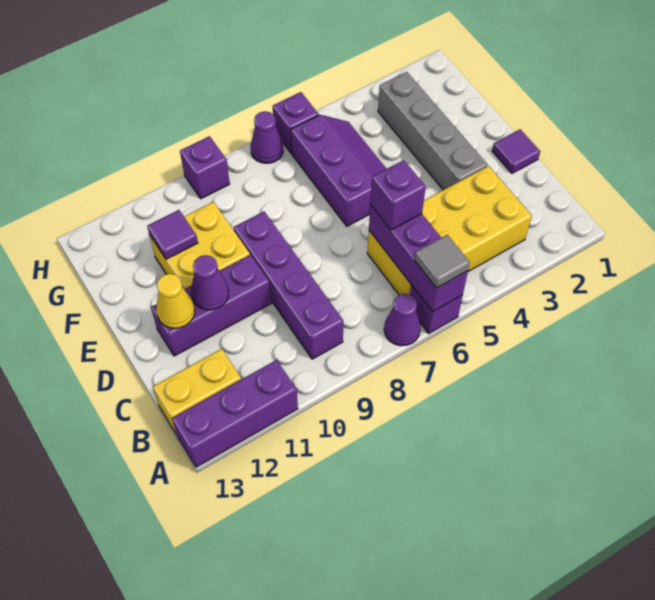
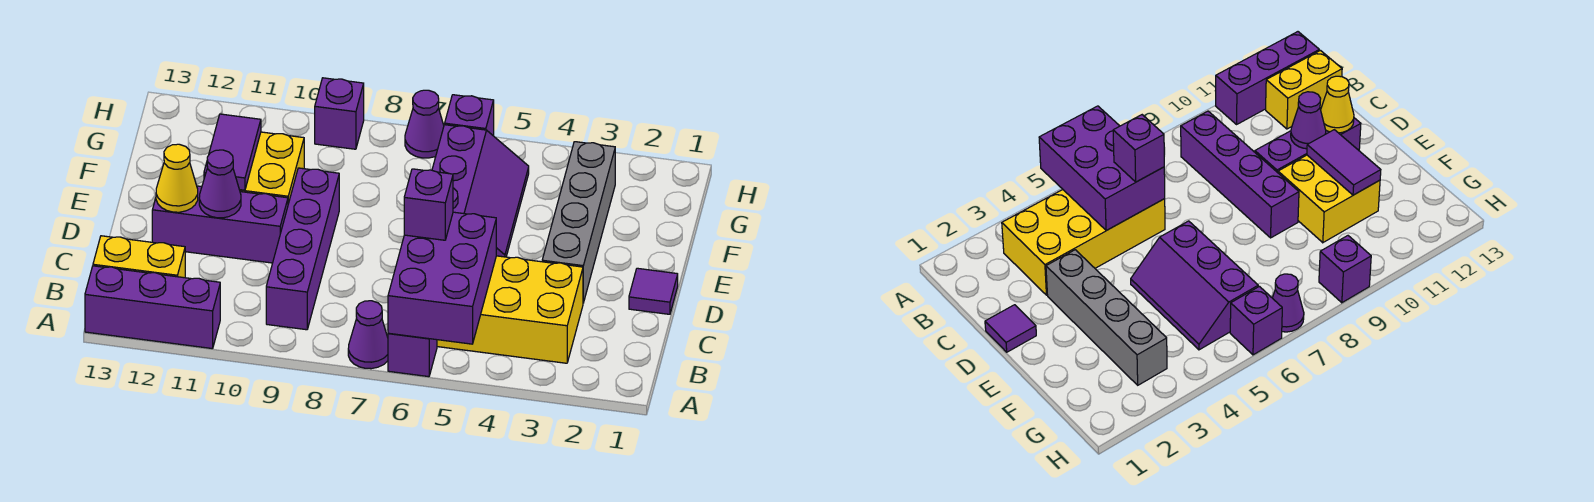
purple brick A6:C6 level 2 -> purple brick A5:C6 level 2
grey tile A6 level 3 -> none
purple tile F11 level 2 -> purple tile E11:F11 level 2

